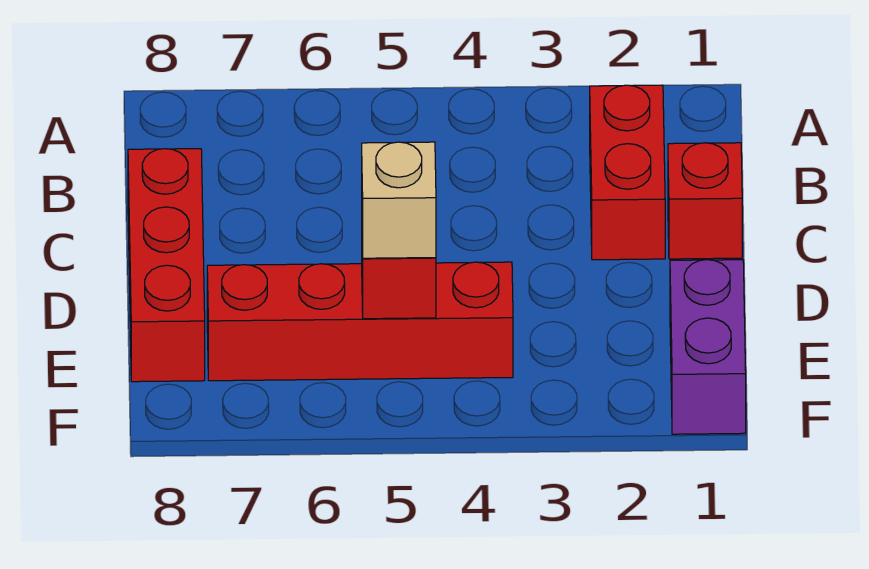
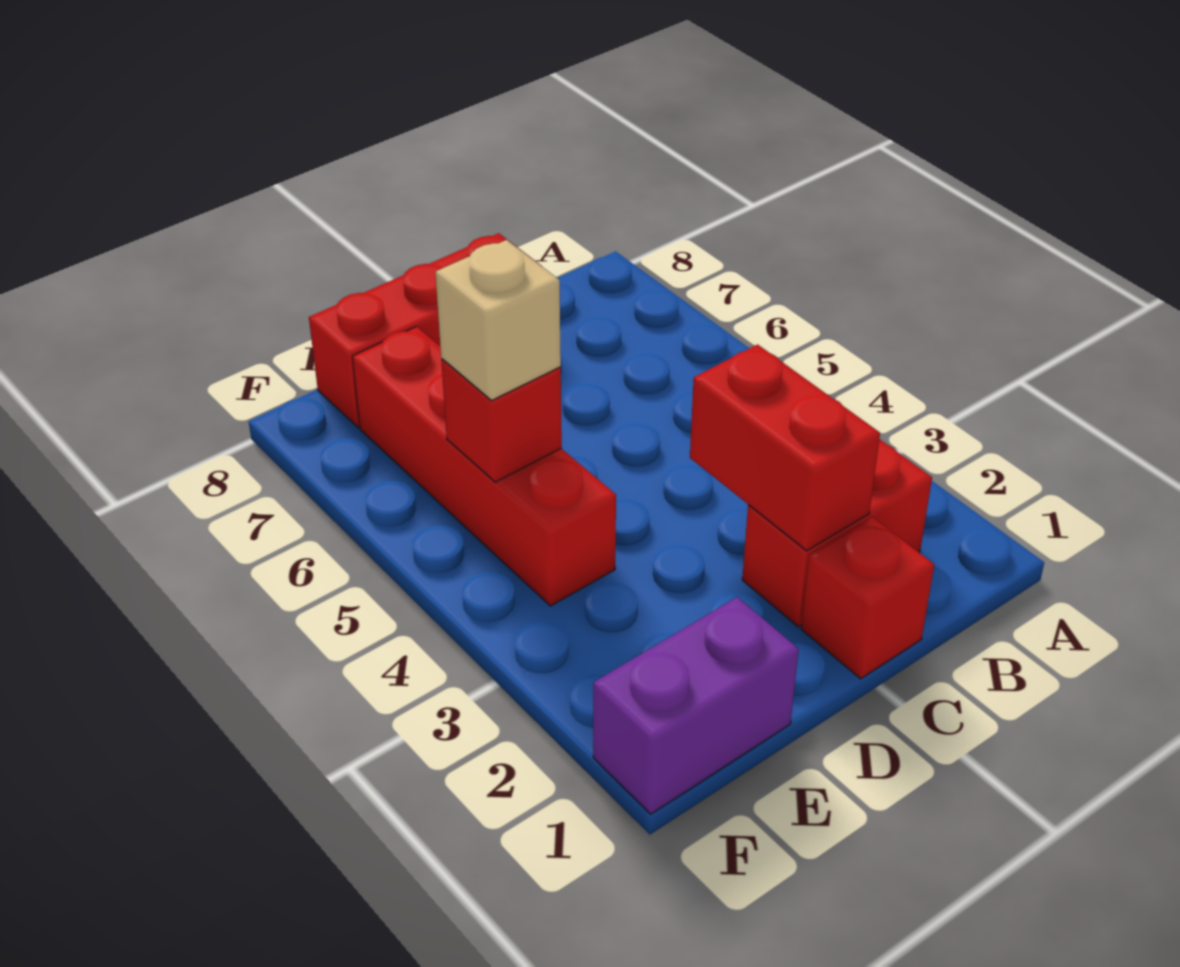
none -> red brick C2:C3 level 2

